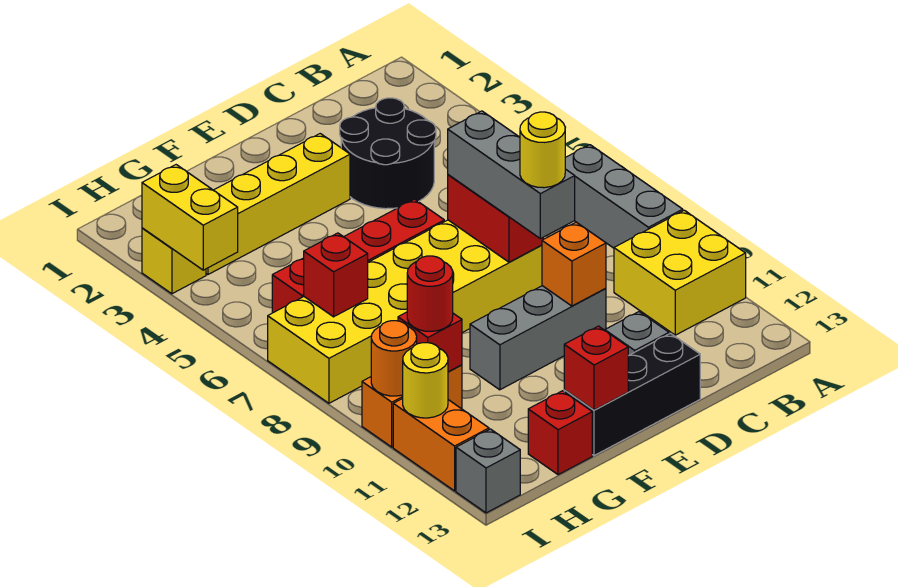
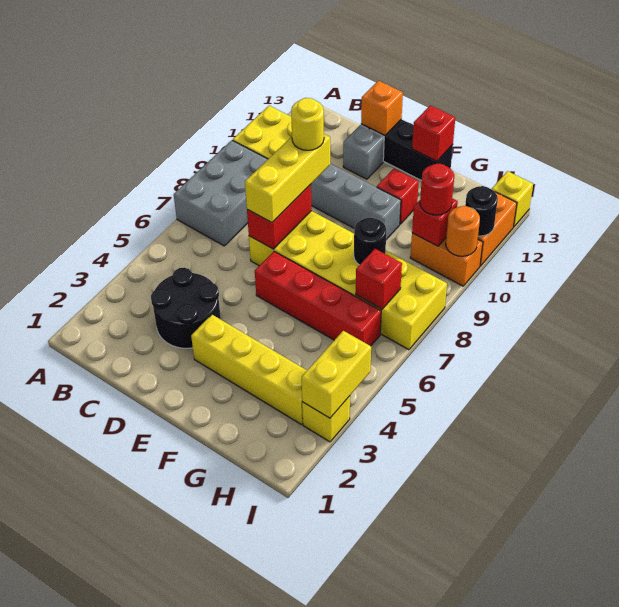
grey brick A7:A9 level 1 -> grey brick A7:B9 level 1
grey brick D7:D9 level 3 -> yellow brick D7:D9 level 3
orange brick D10 level 2 -> orange brick D13 level 2
none -> black round brick G8 level 2
red brick G13 level 1 -> red brick F11 level 1
yellow round brick I11 level 2 -> black round brick I11 level 2
grey brick I13 level 1 -> yellow brick I13 level 1

